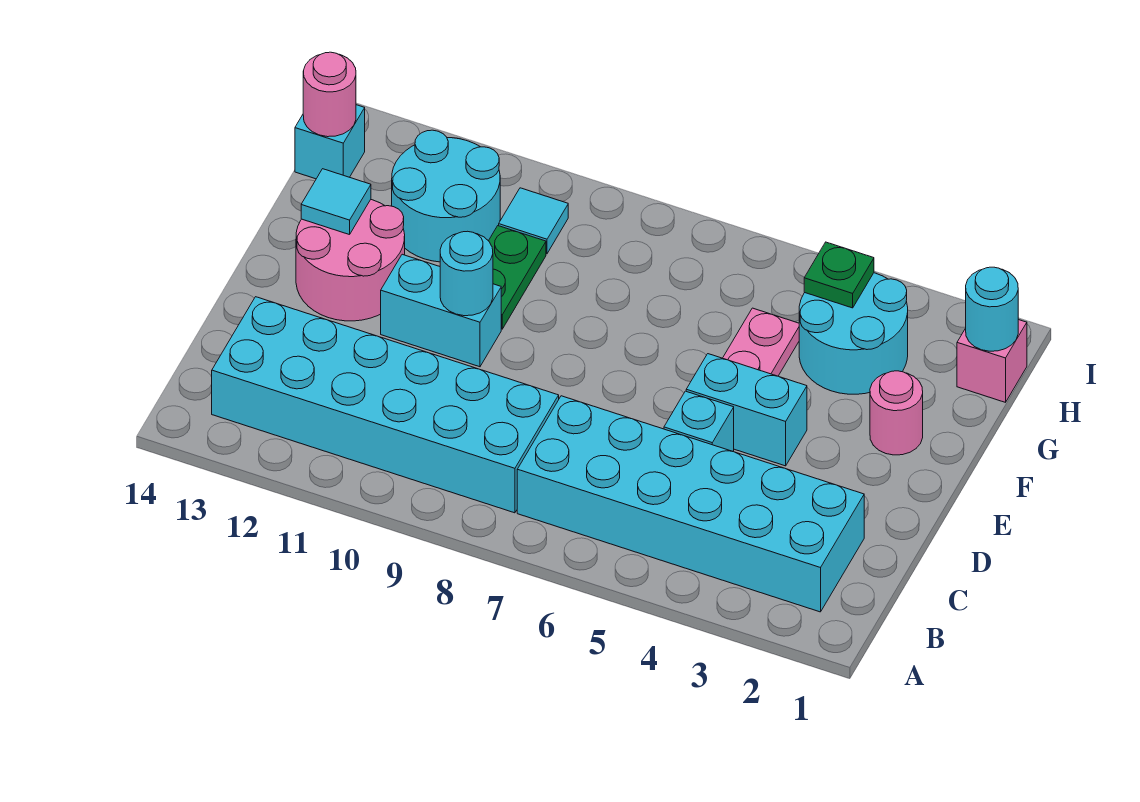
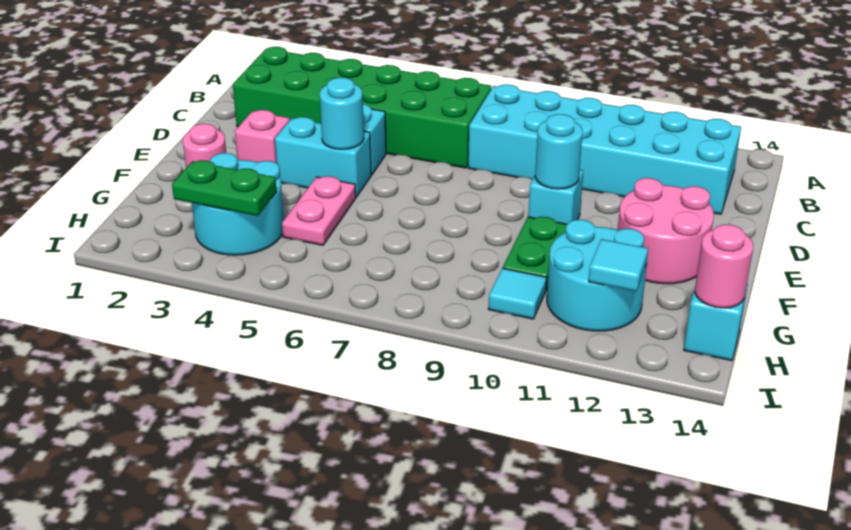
cyan brick B2:C7 level 1 -> green brick B2:C7 level 1
cyan brick E10:E11 level 1 -> cyan brick E10 level 1
cyan tile F13 level 2 -> cyan tile H12 level 2
pink brick H1 level 1 -> pink brick E3 level 1
cyan round brick H1 level 2 -> cyan round brick E5 level 2
green plate H4 level 2 -> green plate H3:H4 level 2

